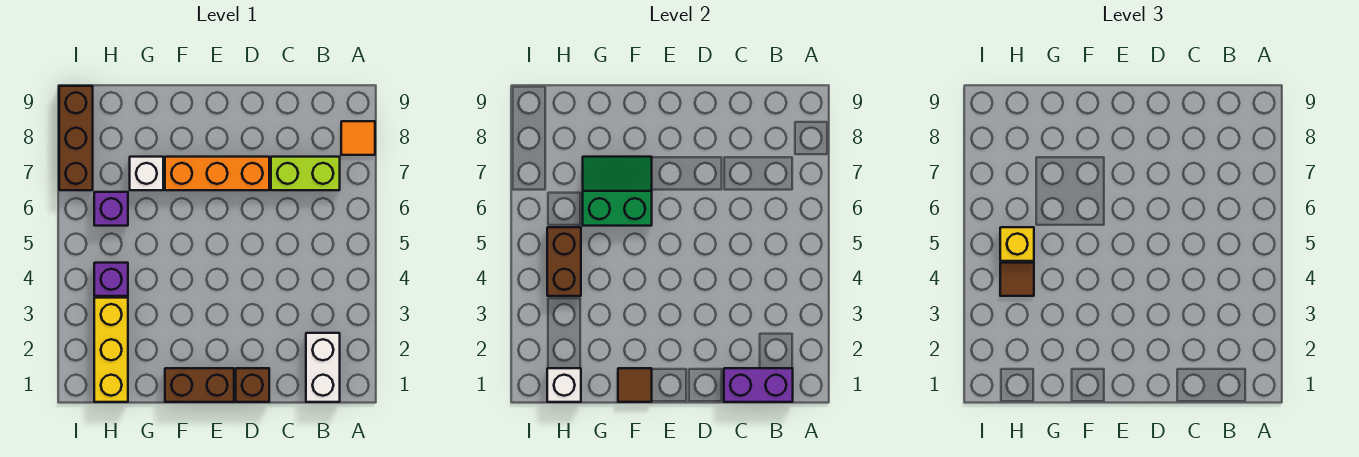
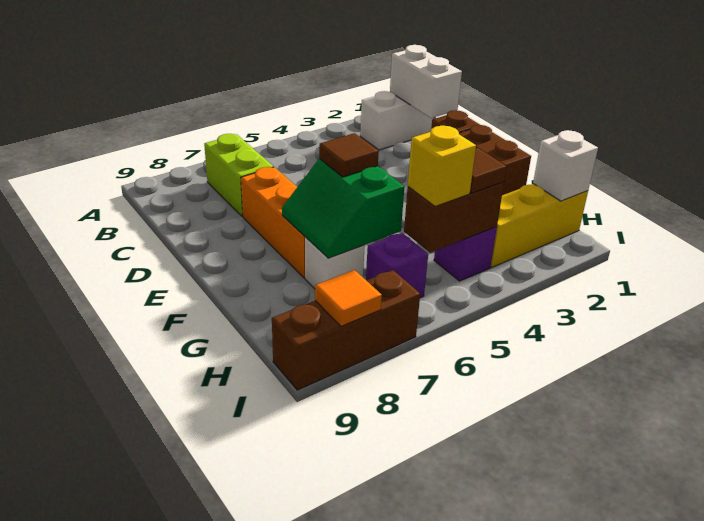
orange tile A8 level 1 -> orange tile I8 level 2
purple brick B1:C1 level 2 -> white brick B1:C1 level 2
brown tile F1 level 2 -> brown tile F6 level 3

